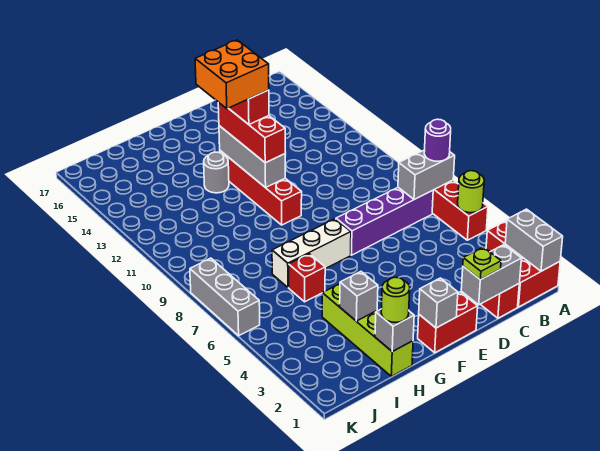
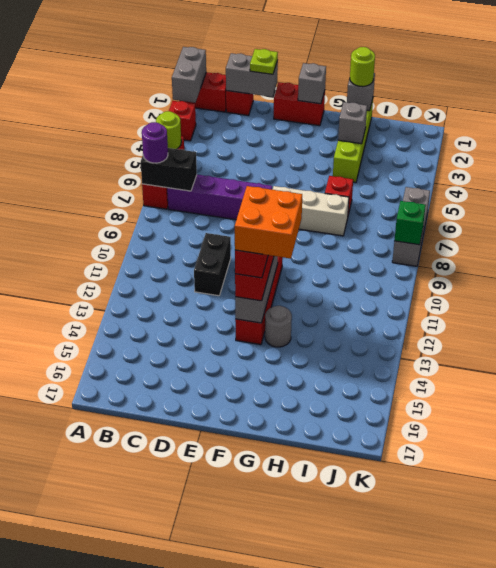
grey brick A7:B7 level 2 -> black brick A7:B7 level 2
none -> black brick D10:D11 level 1
none -> green brick K8 level 2

